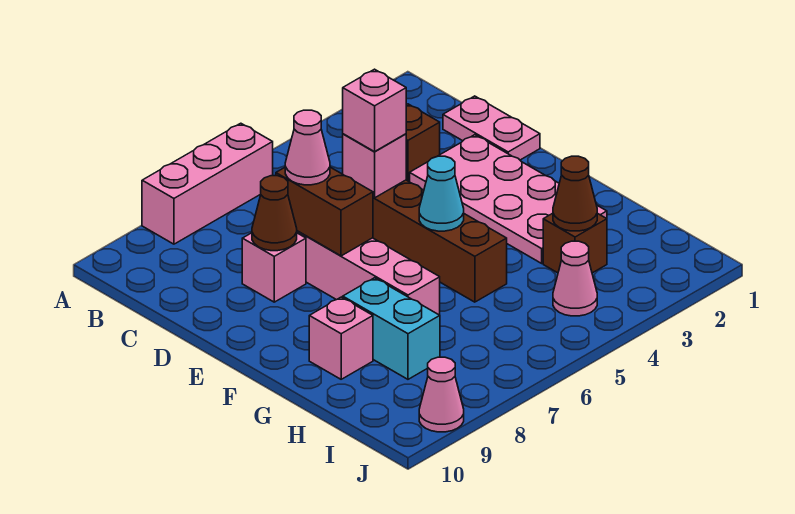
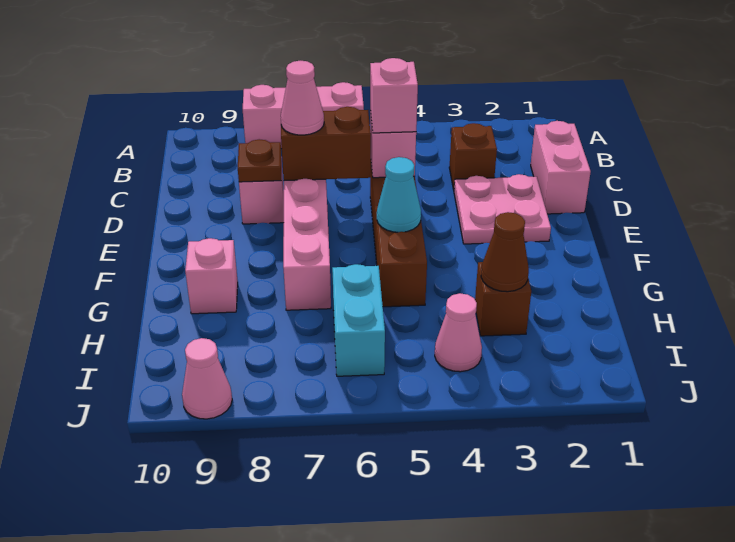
pink plate C1:D1 level 1 -> pink brick C1:D1 level 1
pink plate D2:G3 level 1 -> pink plate D2:E3 level 1
brown brick D7:E7 level 2 -> brown brick D6:D7 level 2
brown cone D8 level 2 -> brown plate D8 level 2
cyan brick G8:H8 level 1 -> cyan brick H6:I6 level 1

